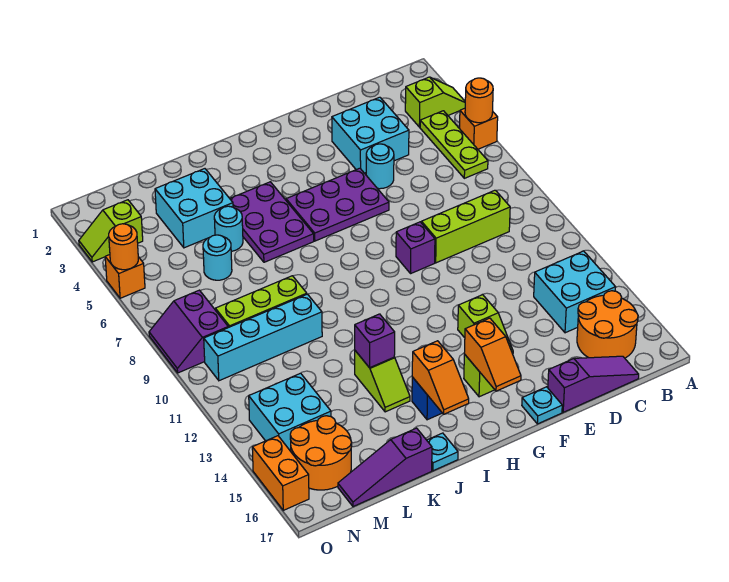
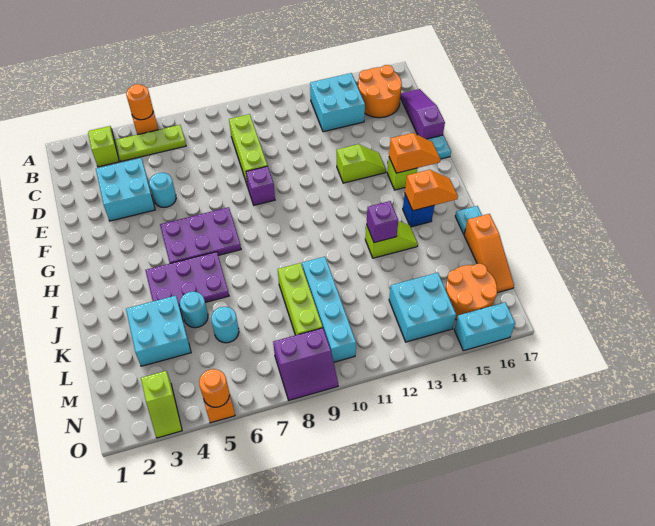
purple plate F5:H6 level 1 -> purple plate G5:H7 level 1
purple slope K17:M17 level 1 top K -> orange slope K17:M17 level 1 top K
orange brick O15:O16 level 1 -> cyan brick O15:O16 level 1

